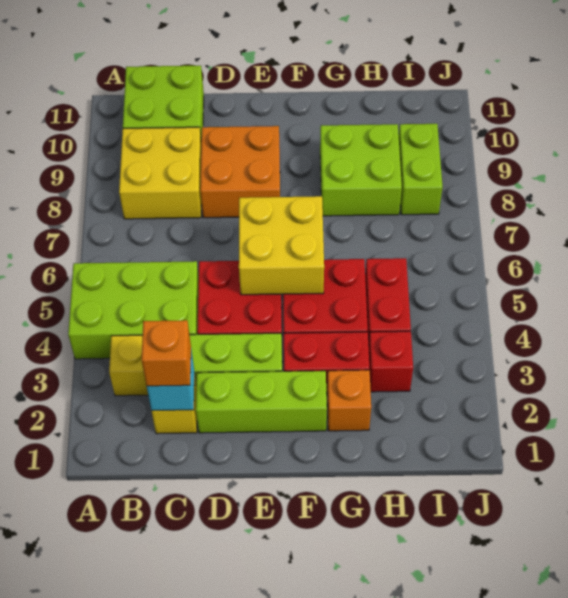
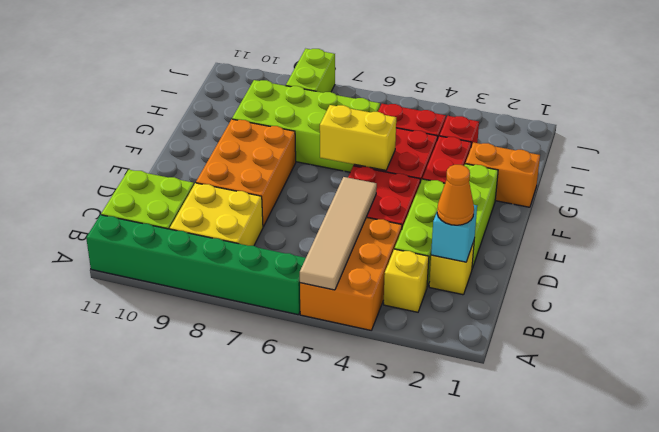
lime brick A4:C5 level 1 -> orange brick A4:C5 level 1
none -> tan tile A5:D5 level 2
none -> green brick A6:A11 level 1
orange brick C2 level 3 -> orange cone C2 level 3
orange brick D8:E9 level 1 -> orange brick D8:F9 level 1
yellow brick E5:F6 level 2 -> yellow brick F5:F6 level 2
orange brick G2 level 1 -> orange brick G1:G2 level 1
lime brick G8:H9 level 1 -> lime brick G6:H9 level 1
lime brick I8:I9 level 1 -> lime brick I8:J8 level 1

